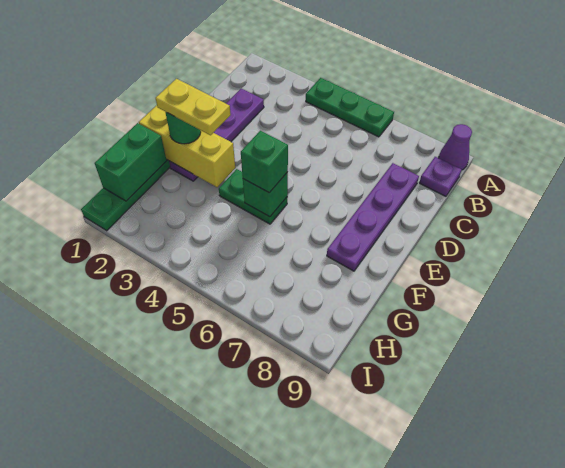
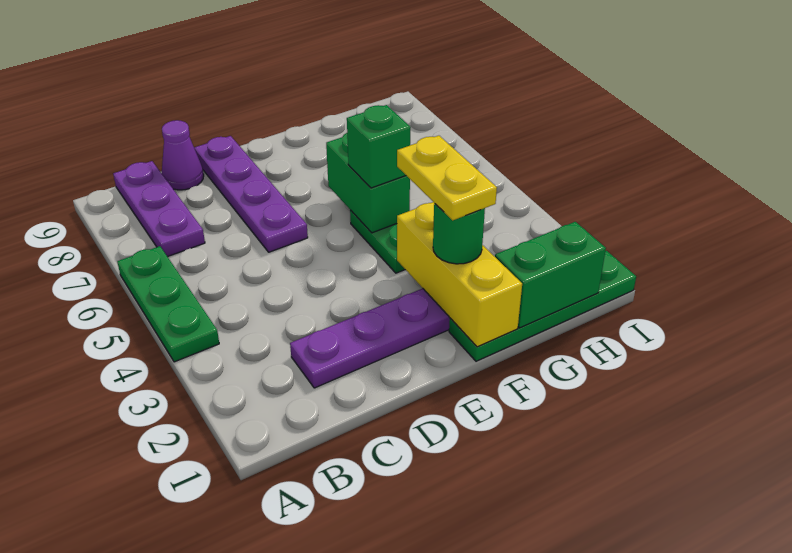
purple cone A9 level 1 -> purple cone C9 level 1
purple plate B9 level 1 -> purple plate B7:B9 level 1
purple plate C8:F8 level 1 -> purple plate D6:D9 level 1
green brick F5 level 2 -> green brick F5:F6 level 2

